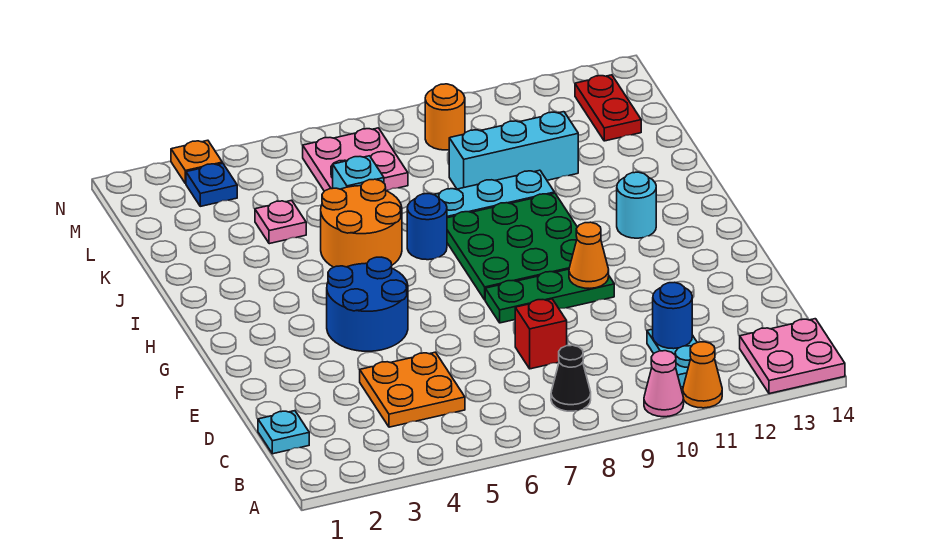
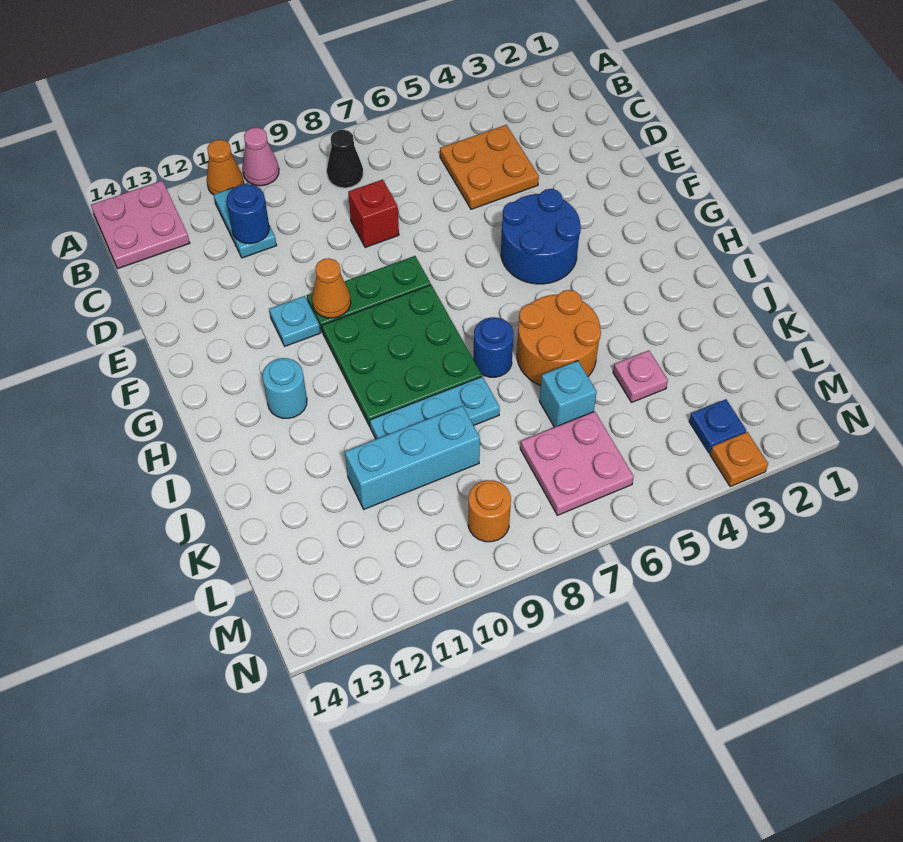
cyan plate C1 level 1 -> cyan plate F11 level 1
red plate L13:M13 level 1 -> none

